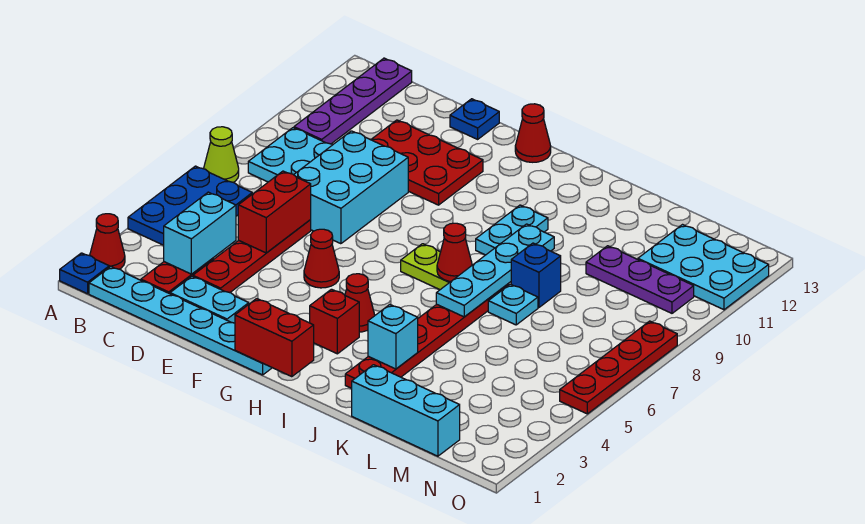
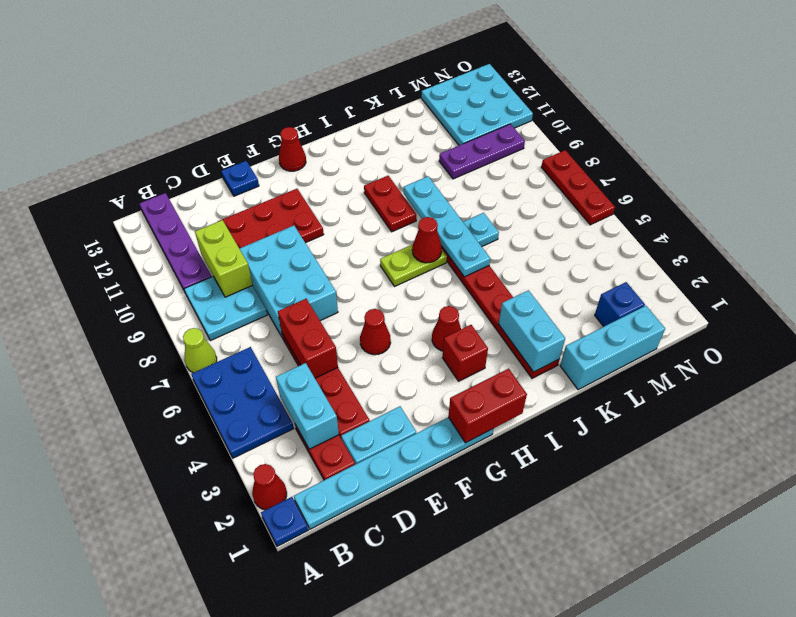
none -> lime brick C9:C10 level 2
cyan plate I9:I10 level 1 -> red plate I9:I10 level 1
cyan brick J3 level 2 -> cyan brick J2:J3 level 2
blue brick K8 level 1 -> blue brick M2 level 1
cyan plate M11:O12 level 1 -> cyan plate M11:O13 level 1
red plate O5:O8 level 1 -> red plate O6:O8 level 1

